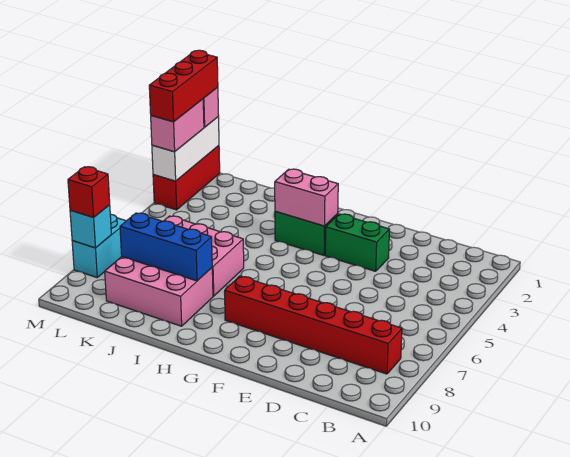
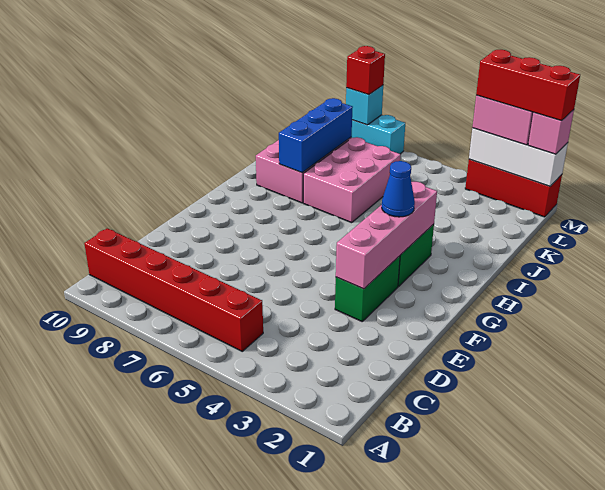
red brick B8:G8 level 1 -> red brick B5:B10 level 1
pink brick G3:H3 level 2 -> pink brick E3:H3 level 2
none -> blue cone G3 level 3

